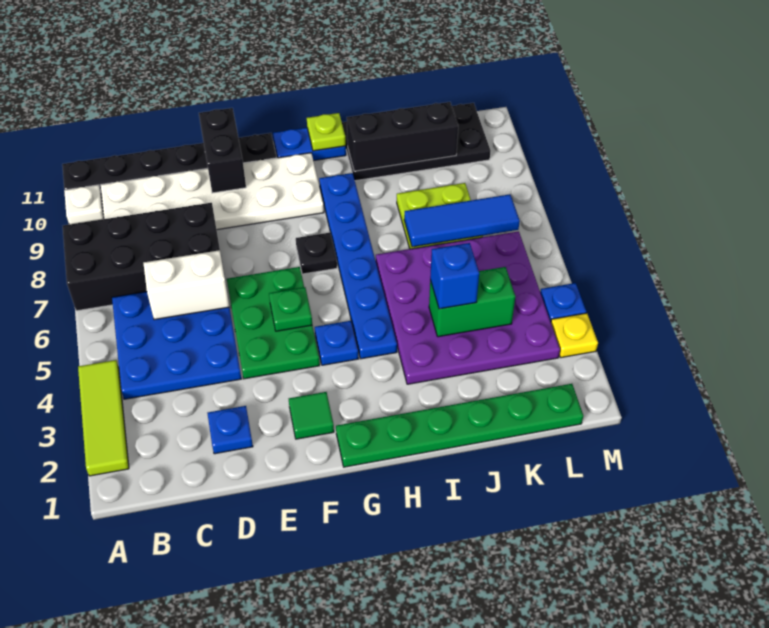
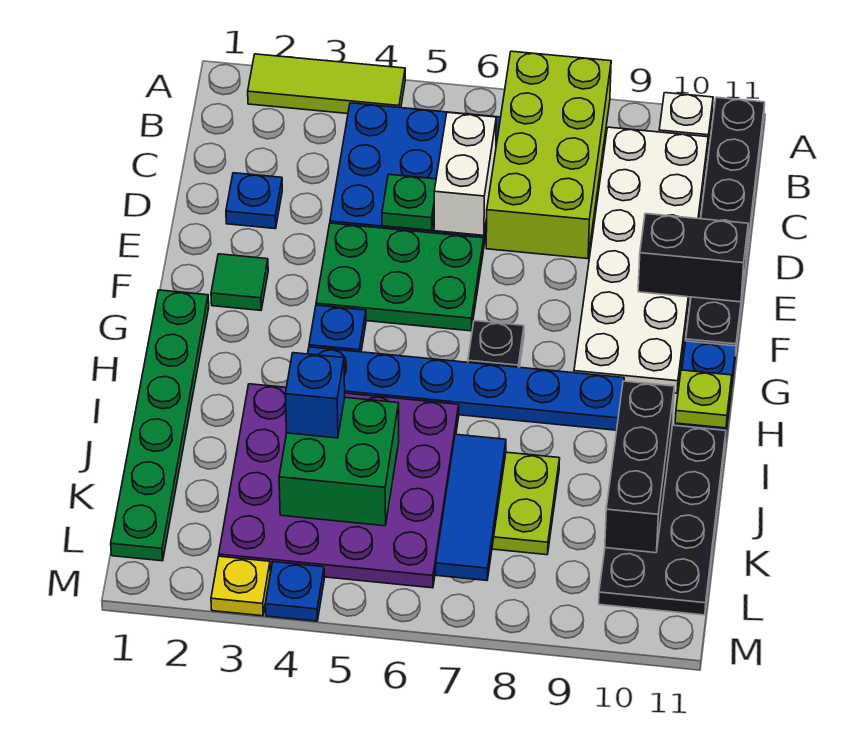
black brick A7:D8 level 1 -> lime brick A7:D8 level 1
green plate F5 level 2 -> green plate D5 level 2
green brick J4:K4 level 2 -> green brick J4:K5 level 2

